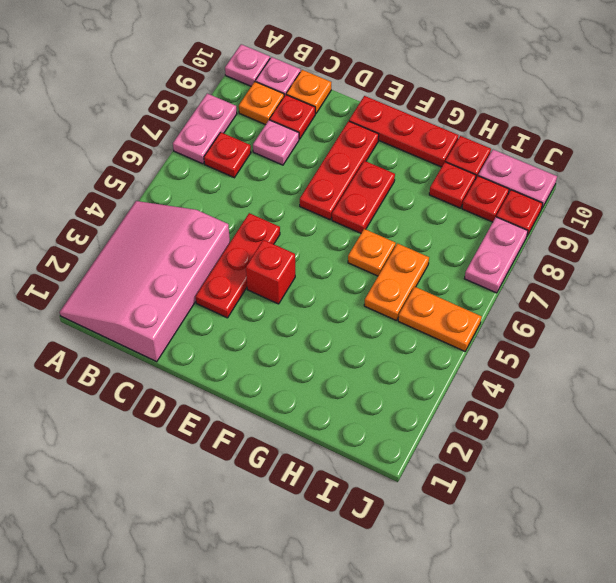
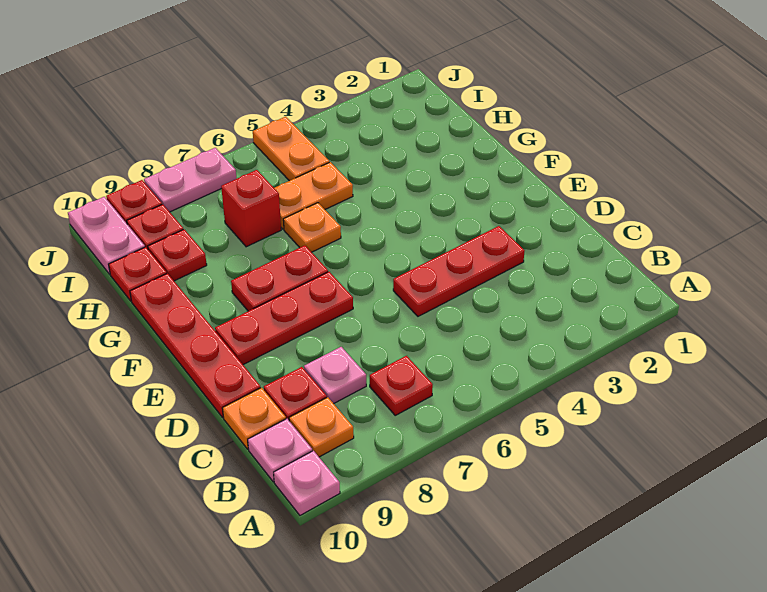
pink slope A1:C4 level 1 top C -> none
pink plate A7:A8 level 1 -> none
red brick E4 level 1 -> red brick H7 level 1
red plate E10:G10 level 1 -> red plate D10:G10 level 1

